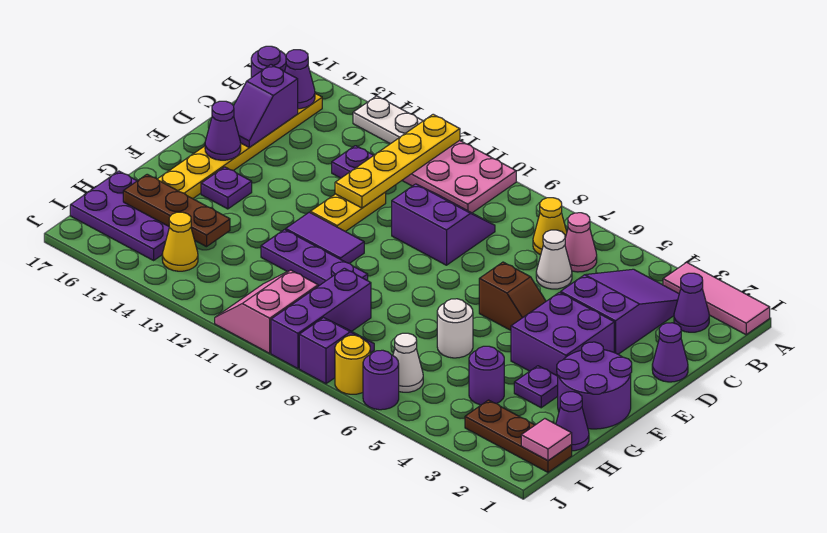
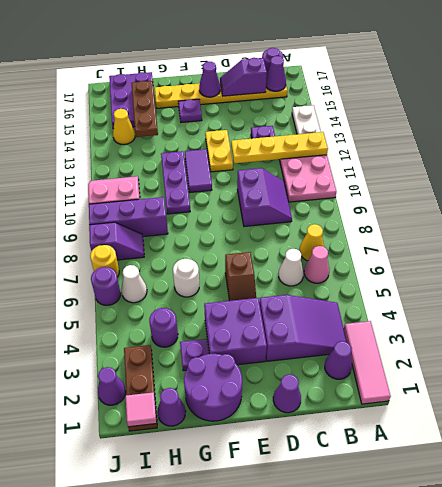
yellow plate D12:E12 level 1 -> yellow plate E12:E13 level 1
none -> purple cone J2 level 1

